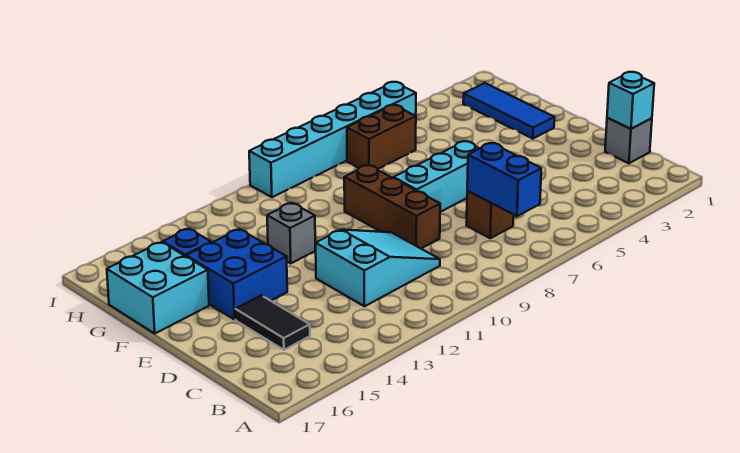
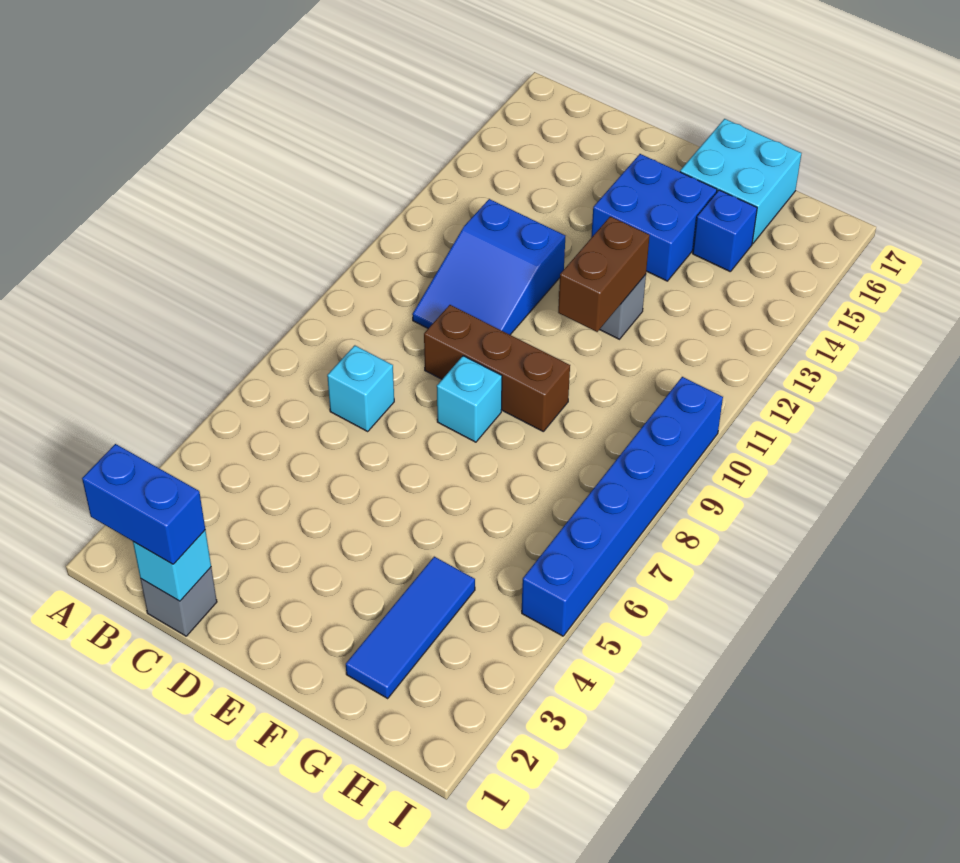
blue brick B7:C7 level 2 -> blue brick B1:C1 level 3
brown brick C7 level 1 -> cyan brick C7 level 1
cyan slope C10:D12 level 1 top 12 -> blue slope C10:D12 level 1 top 12
black tile C15:D15 level 1 -> none
cyan brick E6:E8 level 1 -> cyan brick E8 level 1
blue tile F2:H2 level 1 -> blue tile G2:G4 level 1
brown brick H6:H7 level 1 -> brown brick F11:F12 level 2
cyan brick I5:I10 level 1 -> blue brick I5:I10 level 1

